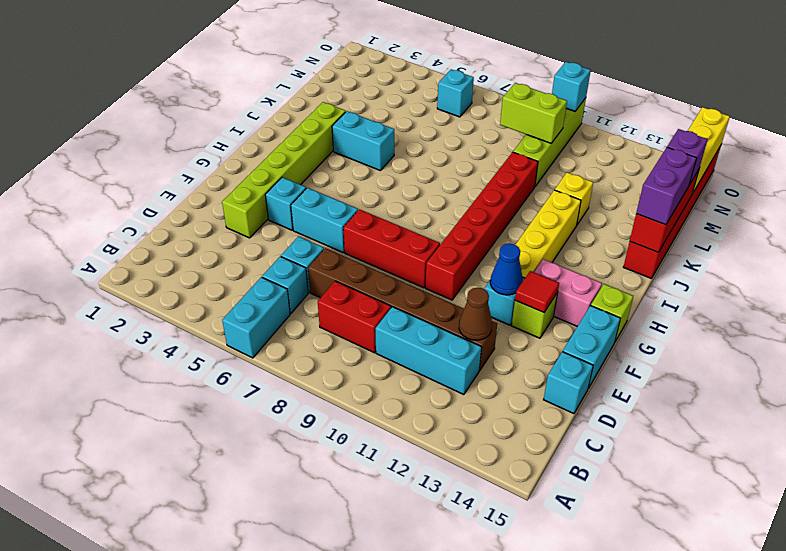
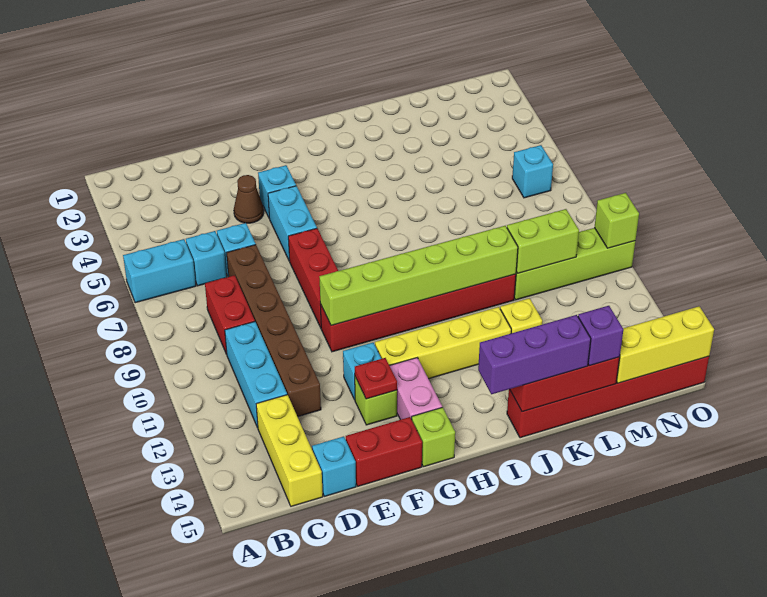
none -> yellow brick C13:C15 level 1
brown cone D12 level 2 -> brown cone E4 level 1
lime brick E3:J3 level 1 -> lime brick F10:K10 level 2
cyan brick E15:F15 level 1 -> red brick E15:F15 level 1
blue cone F12 level 2 -> none
red tile F13 level 2 -> red plate F13 level 2
cyan brick J4:J5 level 1 -> none
purple brick J15:K15 level 3 -> purple brick I15:K15 level 3
lime brick M9:M10 level 2 -> lime brick L10:M10 level 2
cyan brick O10 level 2 -> lime brick O10 level 2

